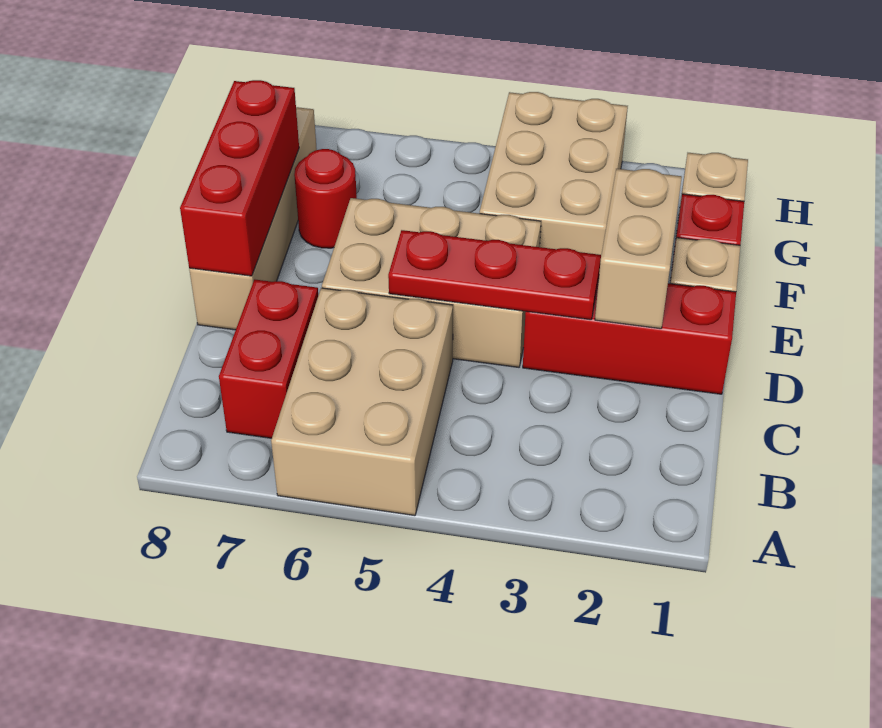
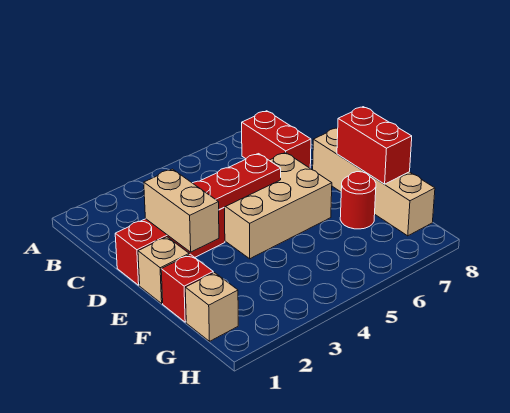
tan brick A5:C6 level 1 -> none
red brick D8:F8 level 2 -> red brick E8:F8 level 2
tan brick F3:H4 level 1 -> none

